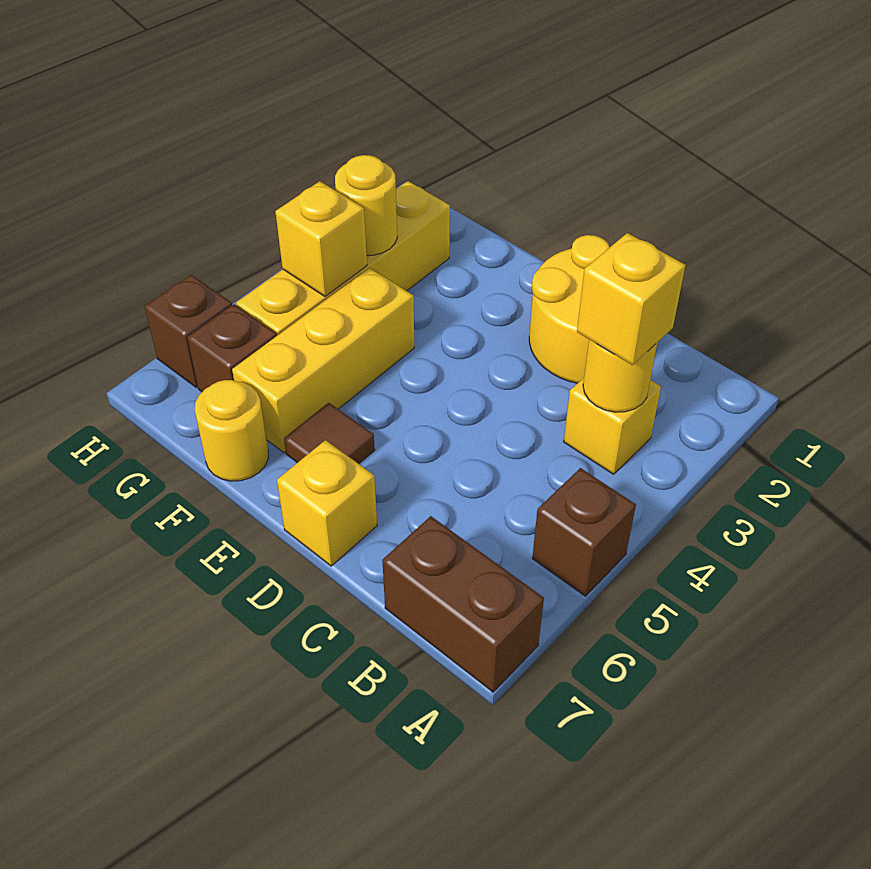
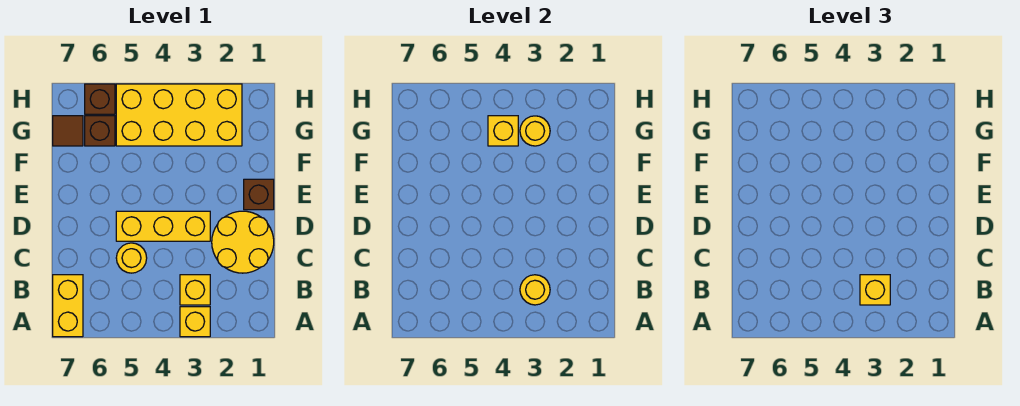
brown brick A5 level 1 -> brown brick E1 level 1
brown brick A7:B7 level 1 -> yellow brick A7:B7 level 1
yellow brick D7 level 1 -> yellow brick A3 level 1
brown tile E6 level 1 -> brown tile G7 level 1
yellow brick F4:F6 level 1 -> yellow brick D3:D5 level 1
yellow round brick F7 level 1 -> yellow round brick C5 level 1
yellow brick G2:G5 level 1 -> yellow brick G2:H5 level 1

